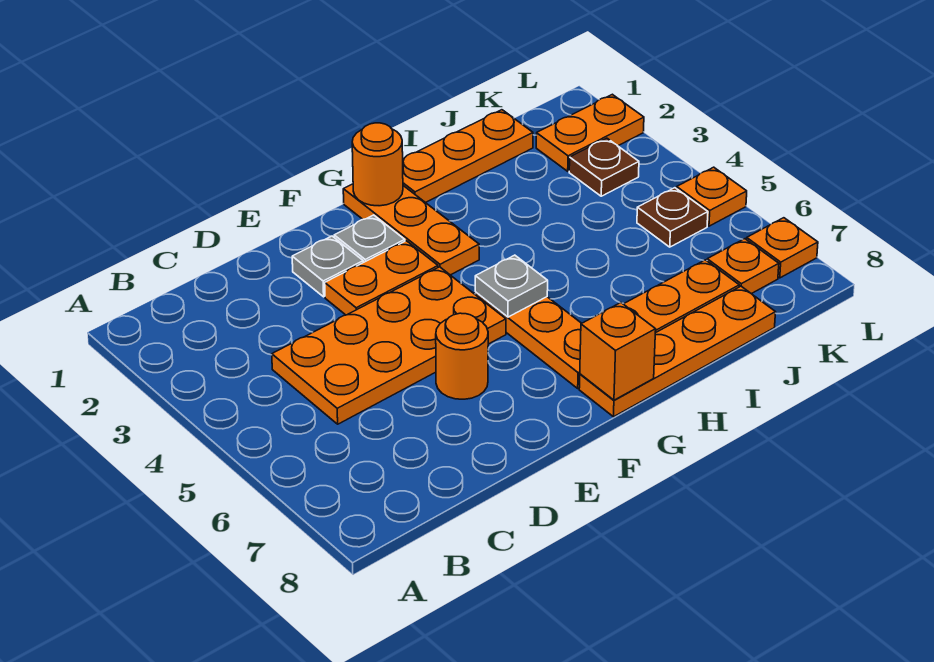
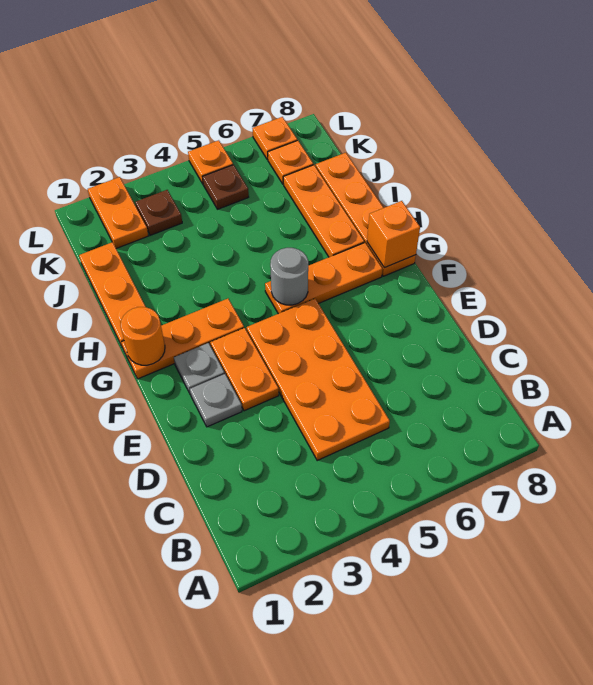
orange round brick E6 level 1 -> none
grey plate G5 level 2 -> grey round brick G5 level 2

